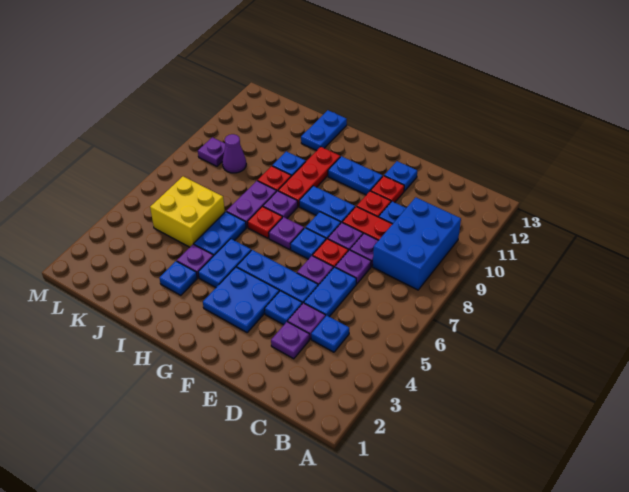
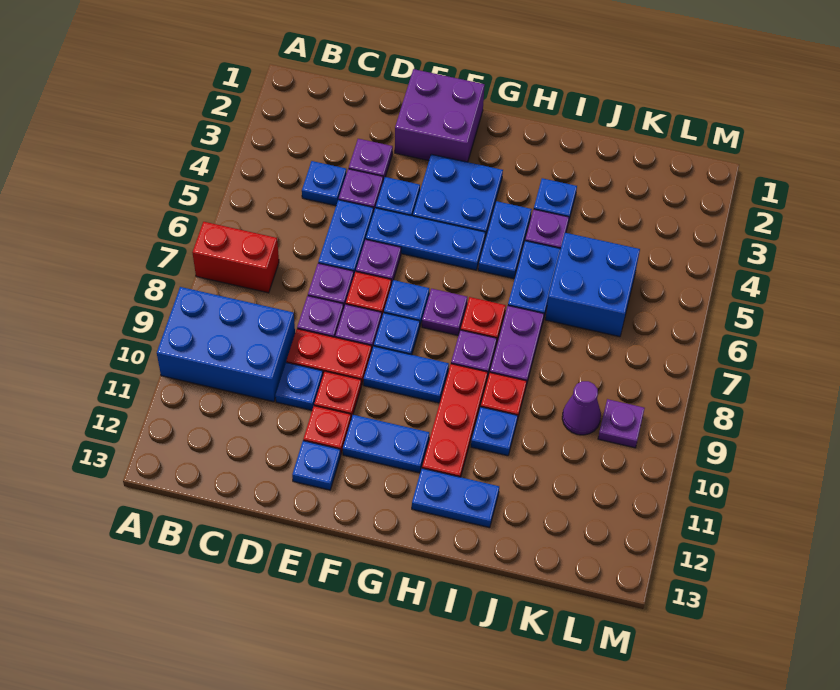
none -> red brick A7:B7 level 1
blue brick B8:C10 level 1 -> blue brick A9:C10 level 1
none -> purple brick E1:F2 level 1
blue plate I12:I13 level 1 -> blue plate H12:I12 level 1
yellow brick J5:K6 level 1 -> blue brick J5:K6 level 1

